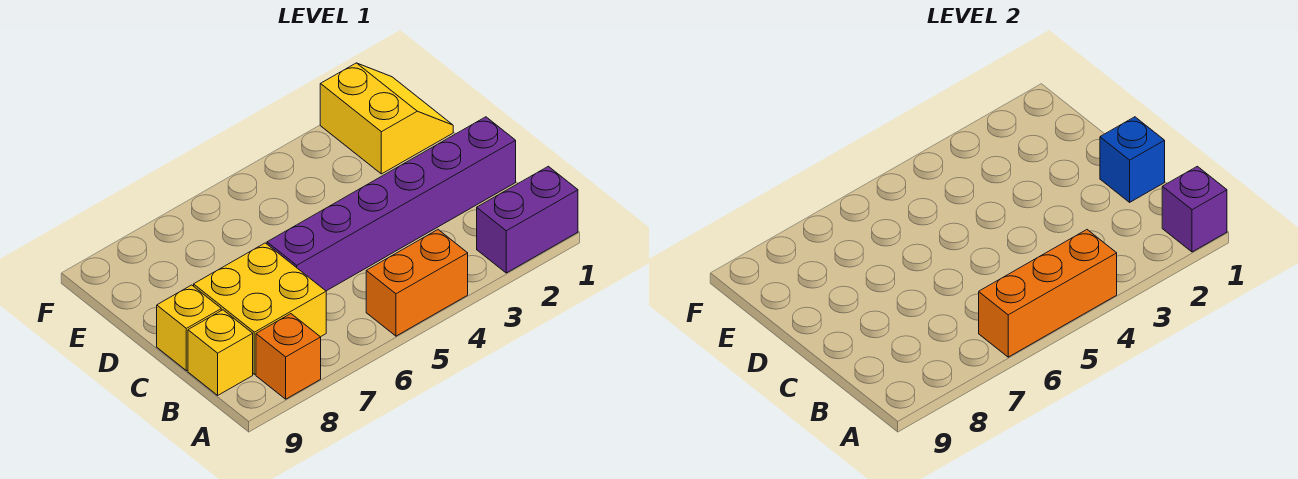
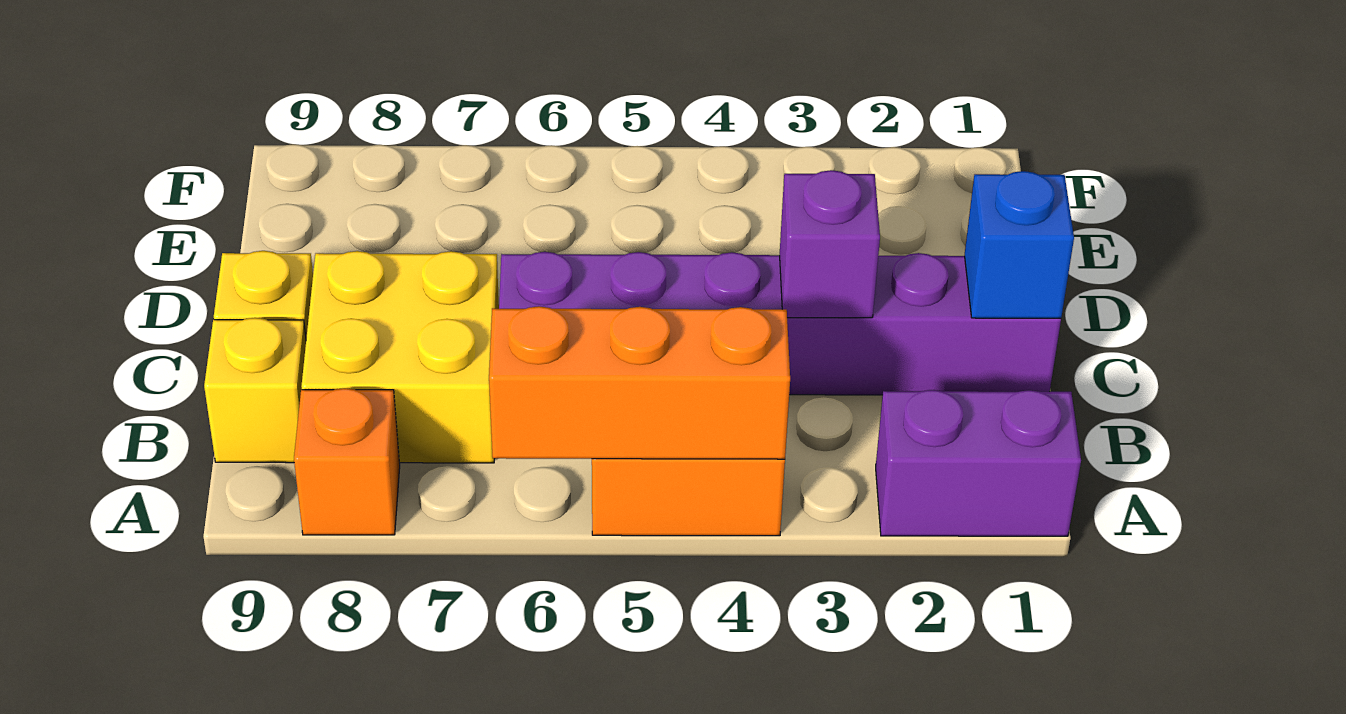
purple brick A1 level 2 -> purple brick C3 level 2
yellow slope E1:F2 level 1 top 2 -> none

